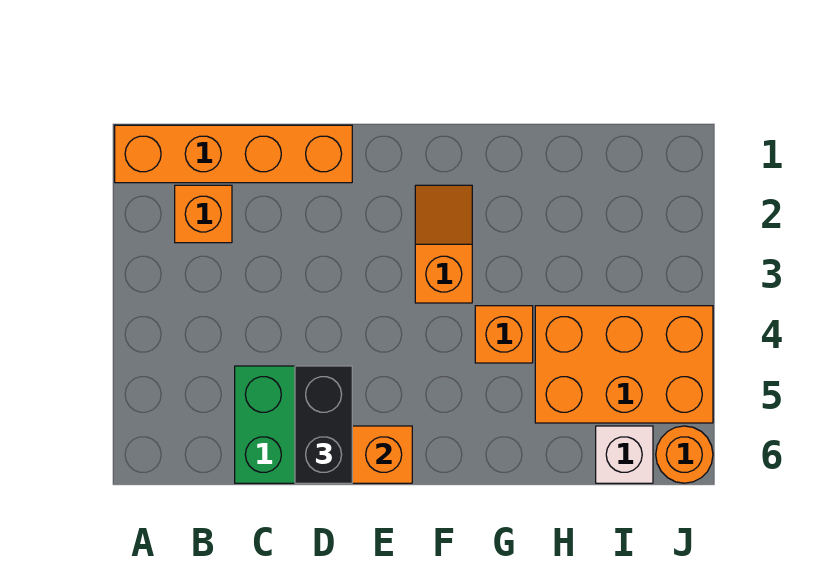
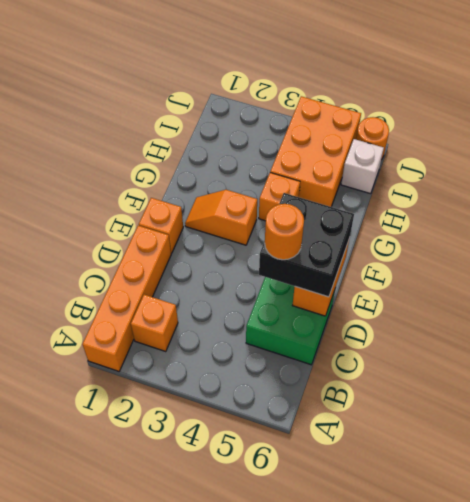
black brick D5:D6 level 3 -> black brick D5:E6 level 3
none -> orange round brick D5 level 4
none -> orange brick E1 level 1

